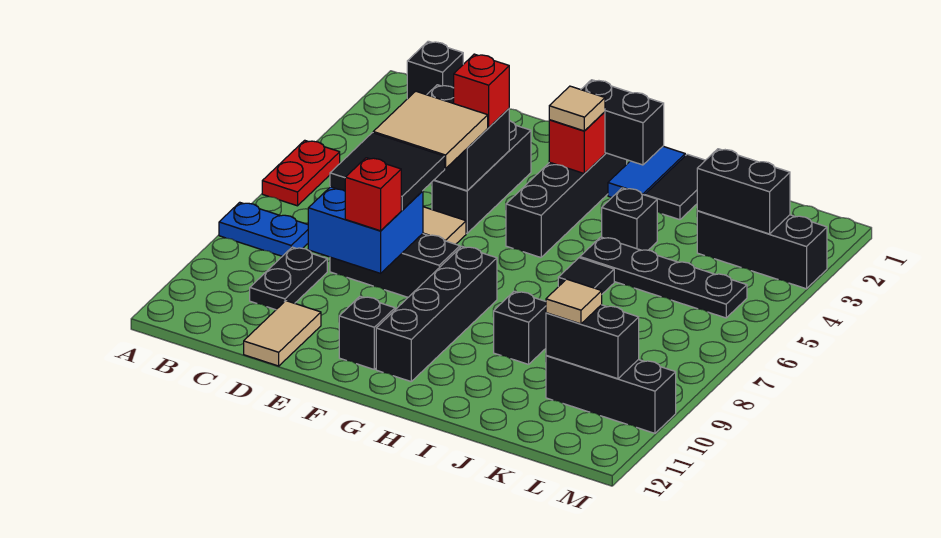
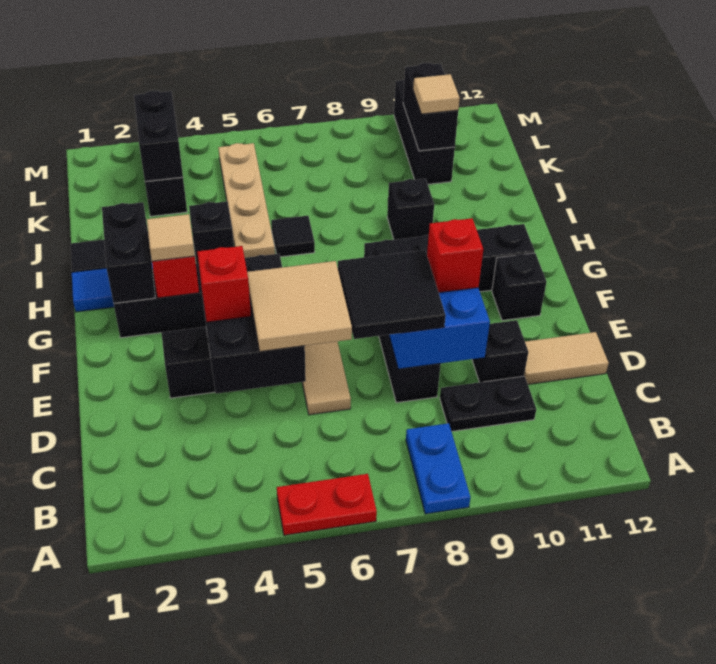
black brick B1 level 1 -> black brick D10 level 1
black plate I5:L5 level 1 -> tan plate I5:L5 level 1

